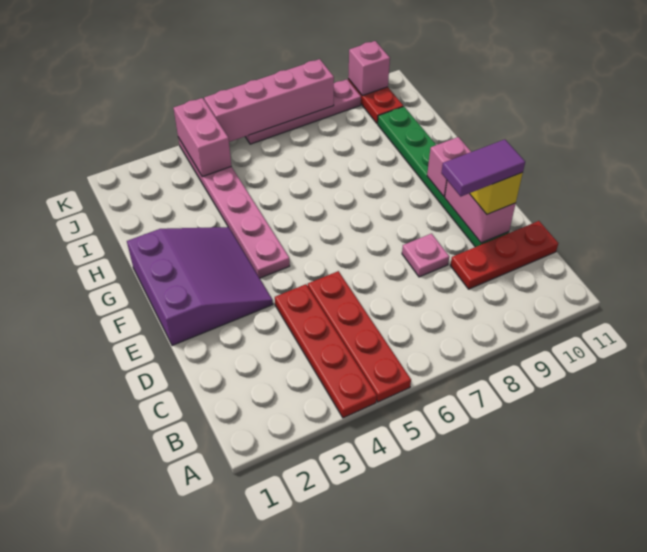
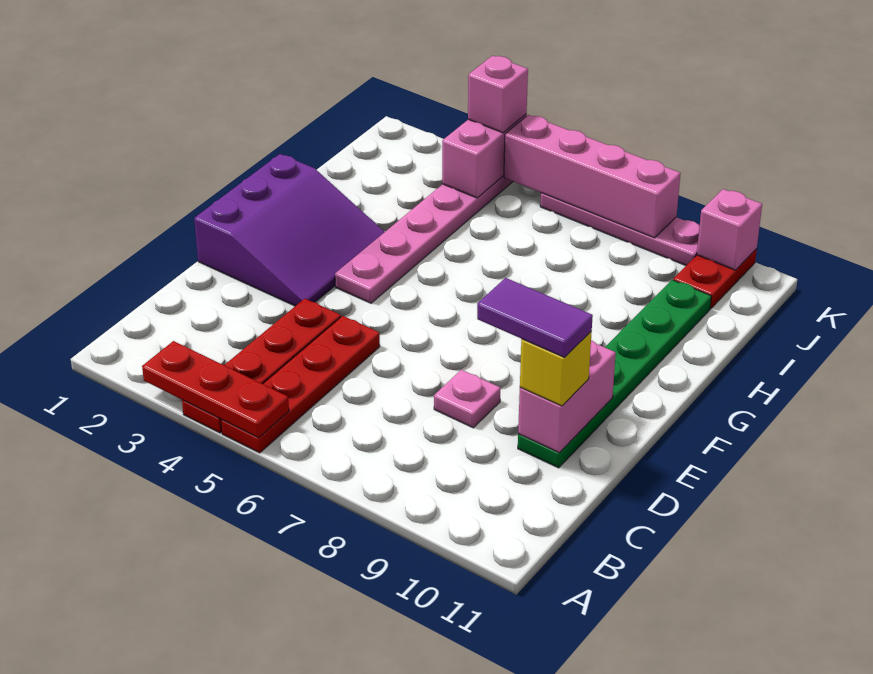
red plate C9:C11 level 1 -> red plate A3:A5 level 2
pink brick F10 level 2 -> pink brick K4 level 3

